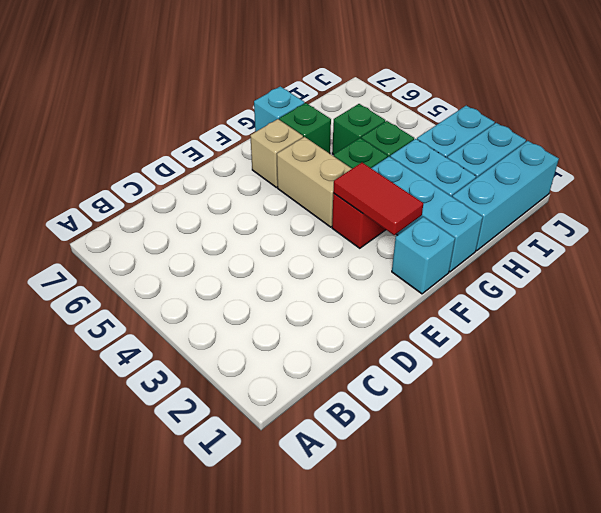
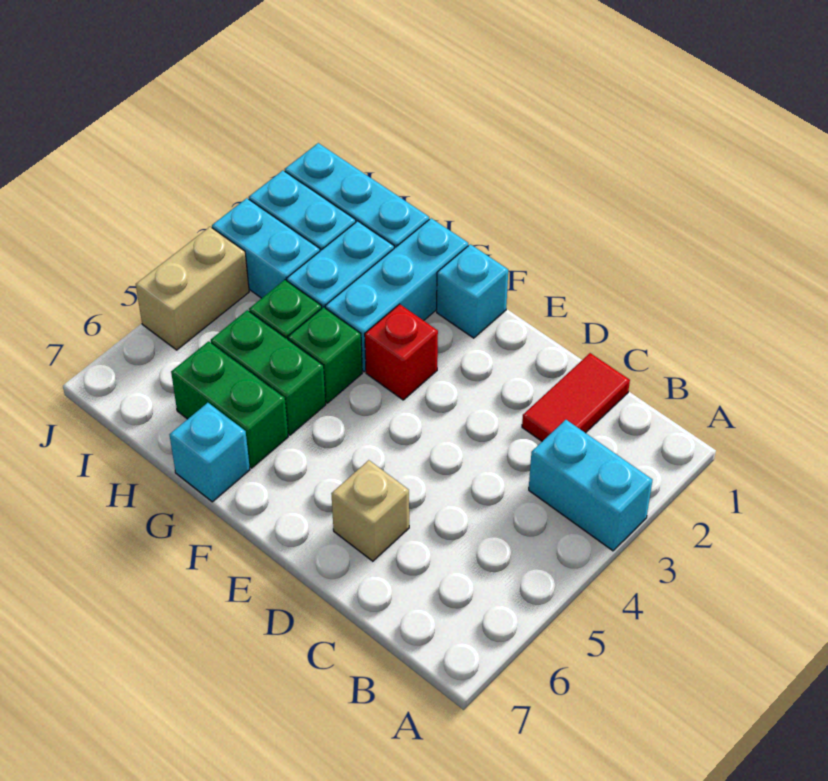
none -> cyan brick A3:B3 level 1
red tile F2:F3 level 2 -> red tile C1:C2 level 1
tan brick F4:F5 level 1 -> tan brick J4:J5 level 1
tan brick F6 level 1 -> tan brick D6 level 1
green brick G6 level 1 -> green brick G6:H6 level 1
green brick H5 level 1 -> green brick G5:H5 level 1

